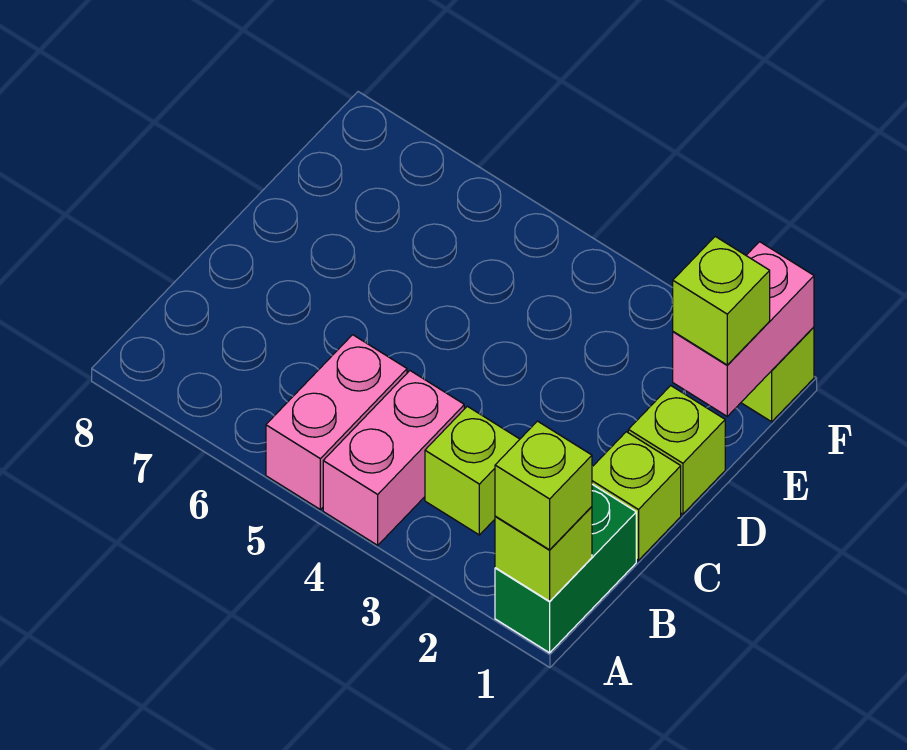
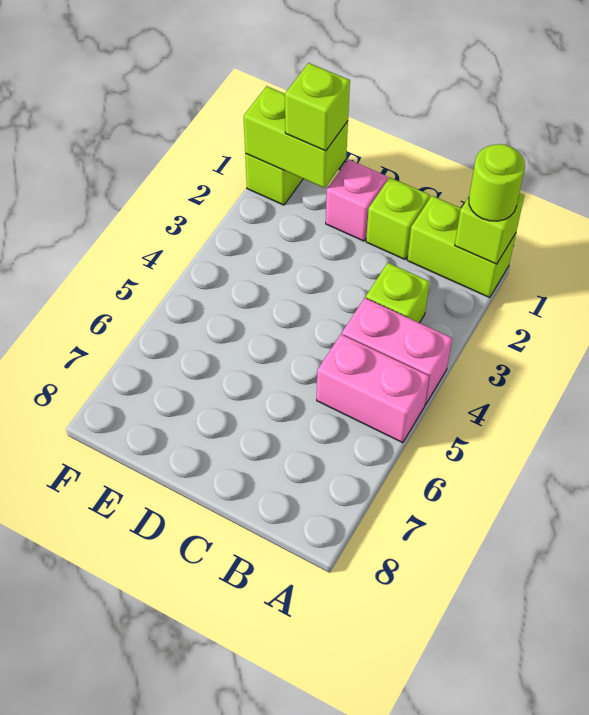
green brick A1:B1 level 1 -> lime brick A1:B1 level 1
lime brick A1 level 3 -> lime round brick A1 level 3
lime brick D1 level 1 -> pink brick D1 level 1
pink brick E1:F1 level 2 -> lime brick E1:F1 level 2

